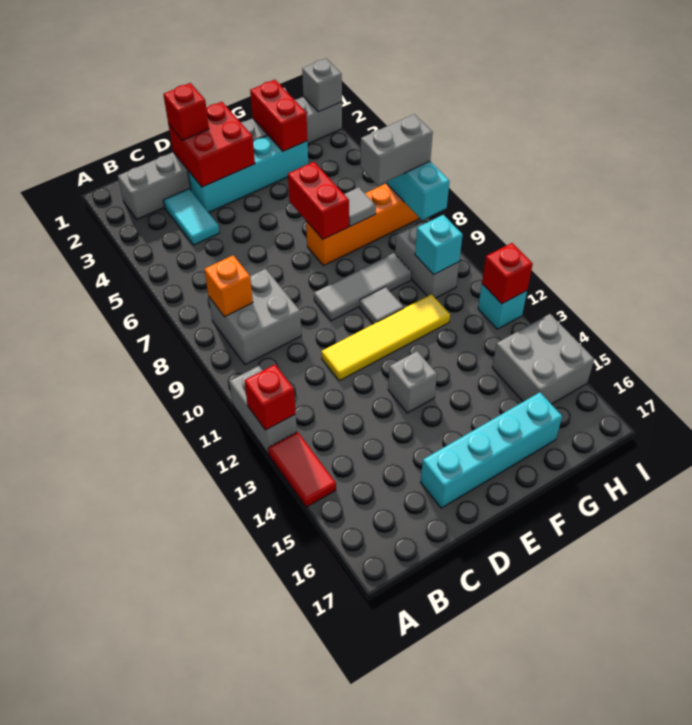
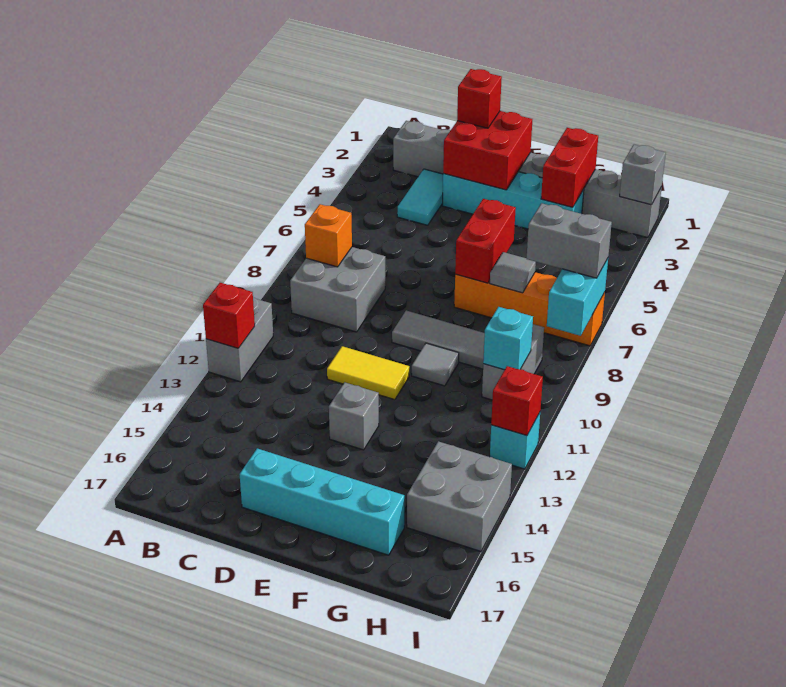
red tile A13:A14 level 1 -> none
yellow tile D11:G11 level 1 -> yellow tile D11:E11 level 1

